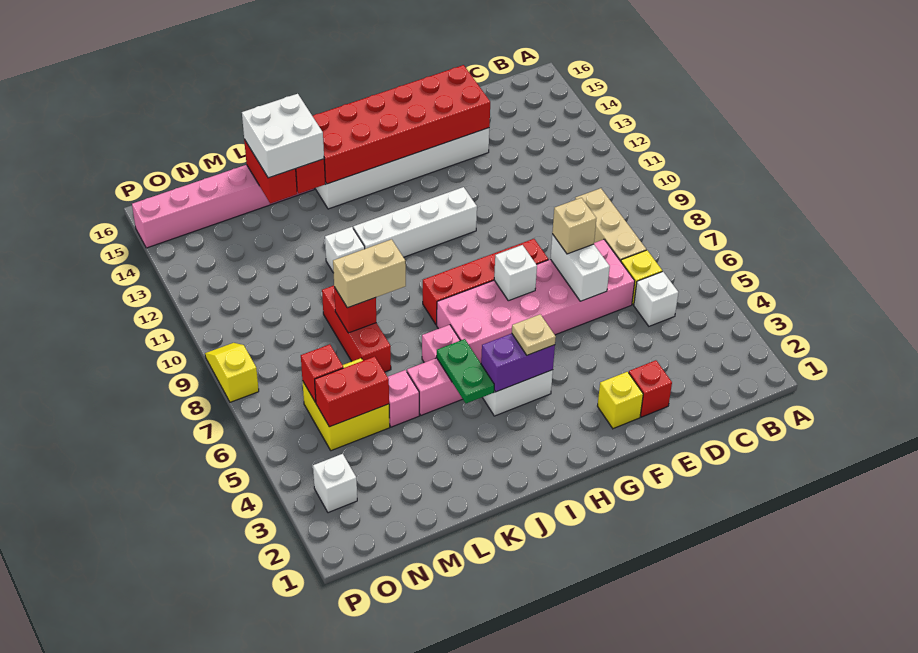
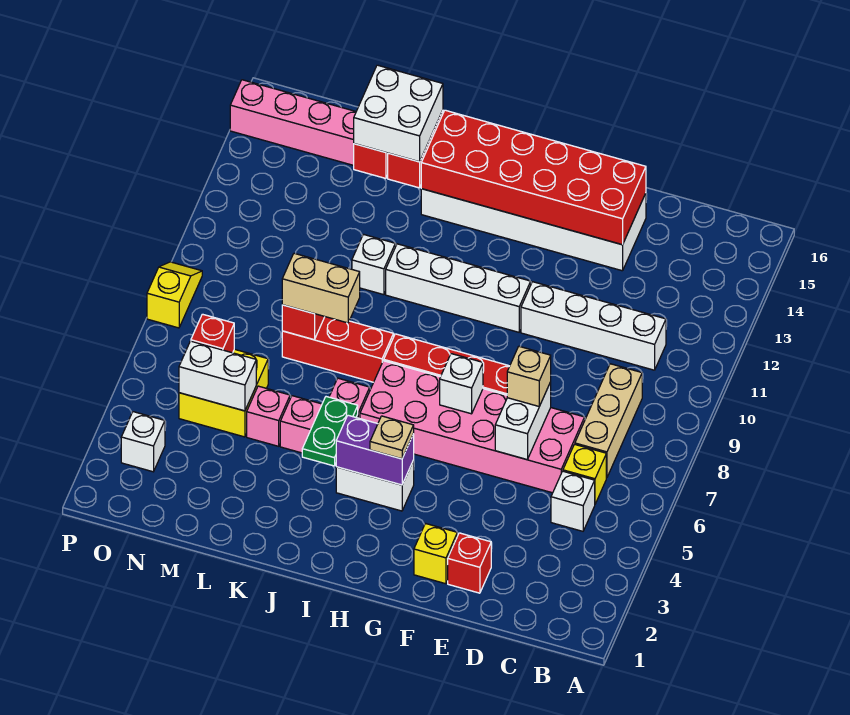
none -> white brick C11:F11 level 1
red brick L7:L9 level 1 -> red brick J8:L8 level 1
red brick M5:N5 level 2 -> white brick M5:N5 level 2

